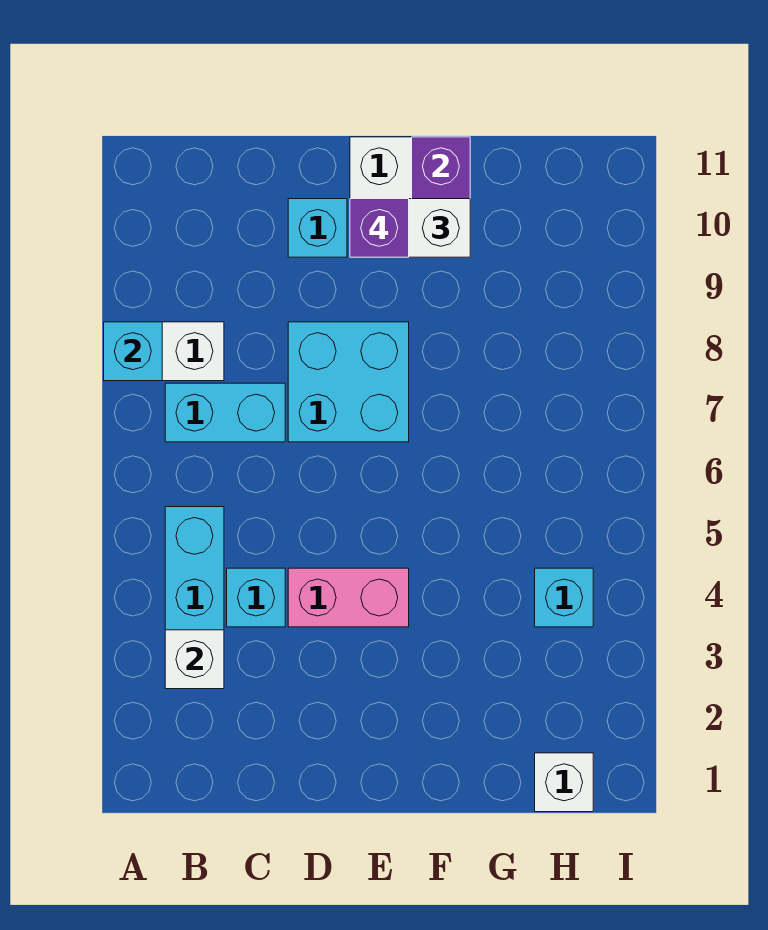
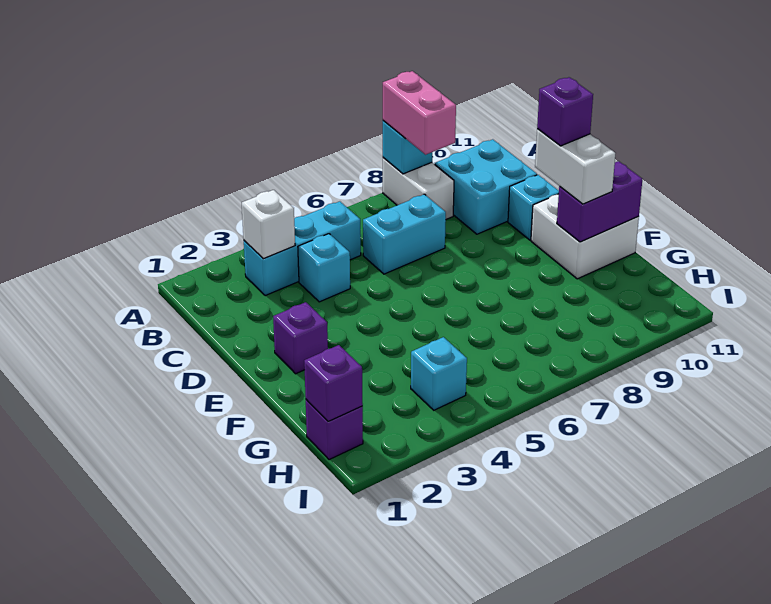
cyan brick B7:C7 level 1 -> cyan brick C6:C7 level 1
pink brick D4:E4 level 1 -> pink brick A8:B8 level 3
cyan brick D7:E8 level 1 -> cyan brick B9:C10 level 1
none -> purple brick E2 level 1
white brick H1 level 1 -> purple brick H1 level 1
none -> purple brick H1 level 2

